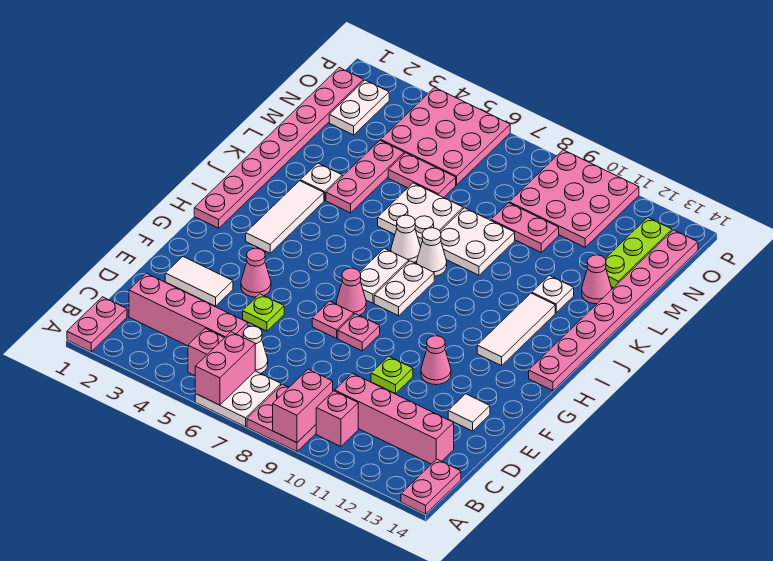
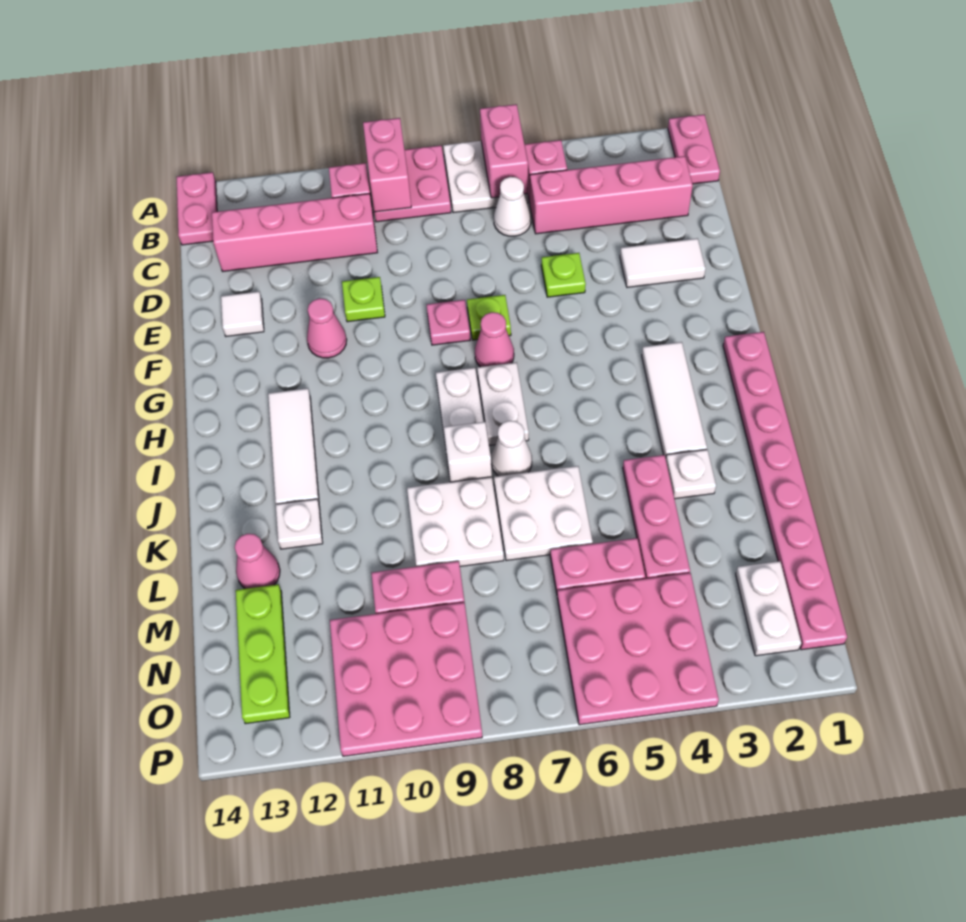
pink cone F4 level 1 -> none
pink plate F7 level 1 -> lime plate F7 level 1
pink plate H14:O14 level 1 -> none
white cone J8 level 1 -> white brick J8 level 1

